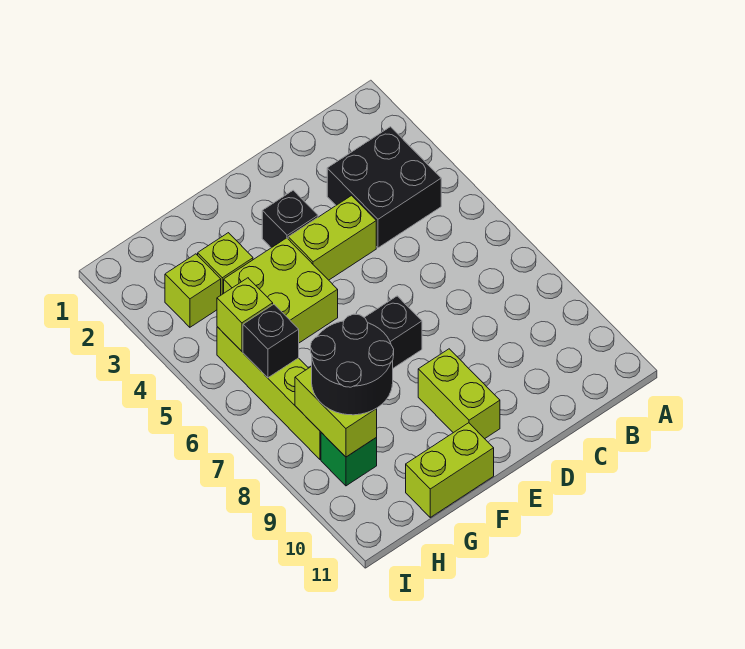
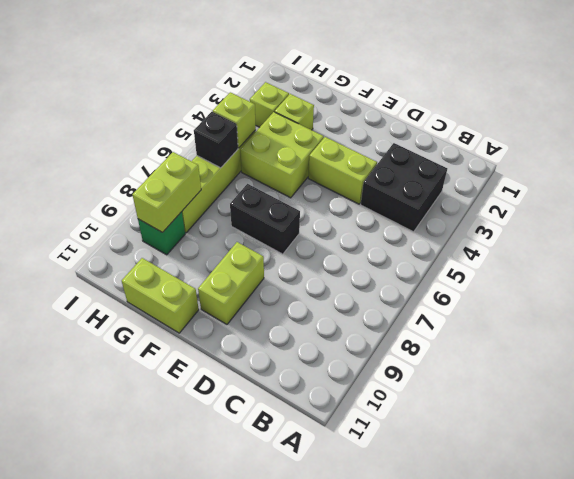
black brick E3 level 1 -> none
black round brick G8:H9 level 3 -> none

